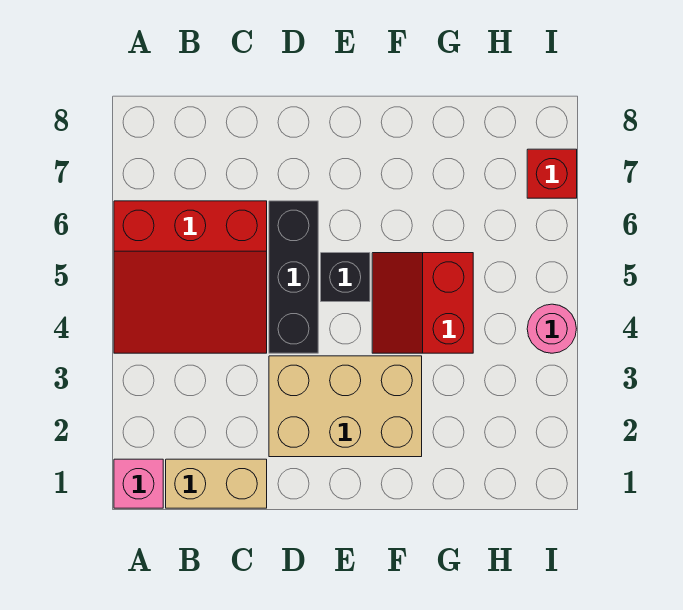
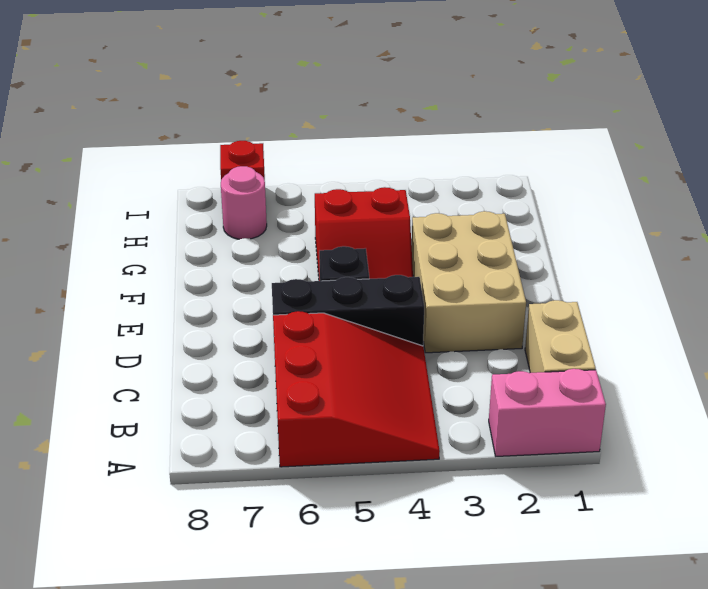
pink brick A1 level 1 -> pink brick A1:A2 level 1
pink round brick I4 level 1 -> pink round brick H7 level 1

